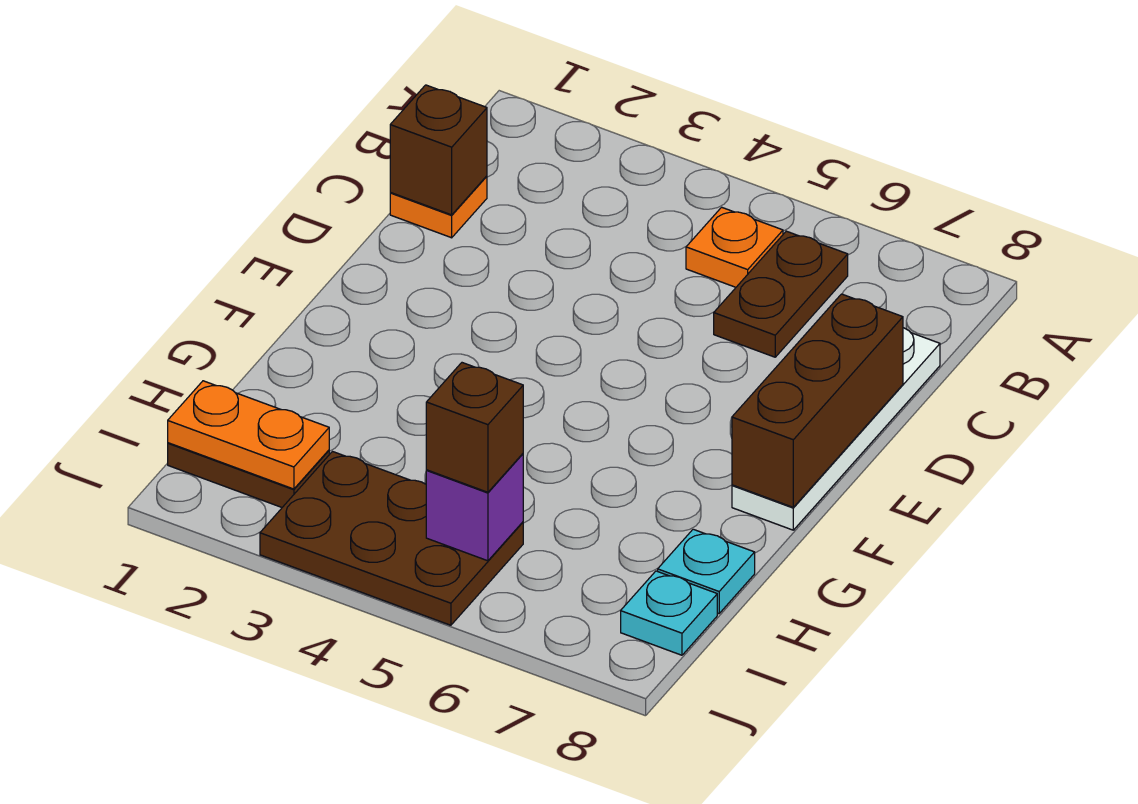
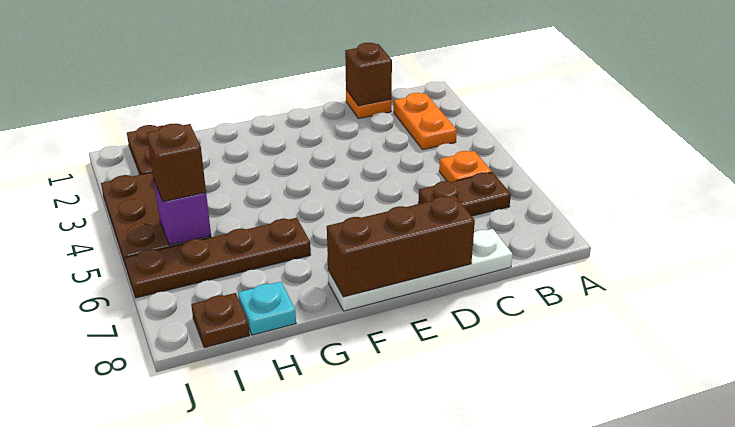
none -> brown plate G6:J6 level 1
orange plate I1:I2 level 2 -> orange plate B2:B3 level 1
cyan plate I8 level 1 -> brown plate I8 level 1

